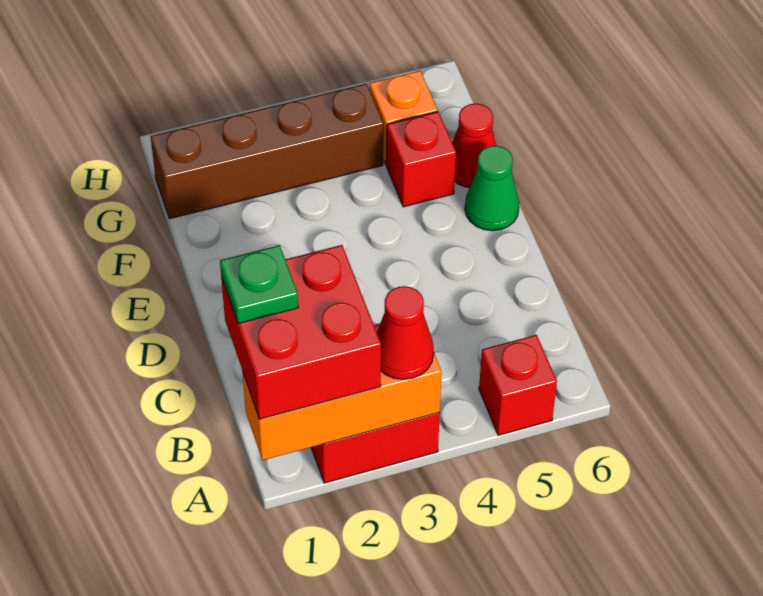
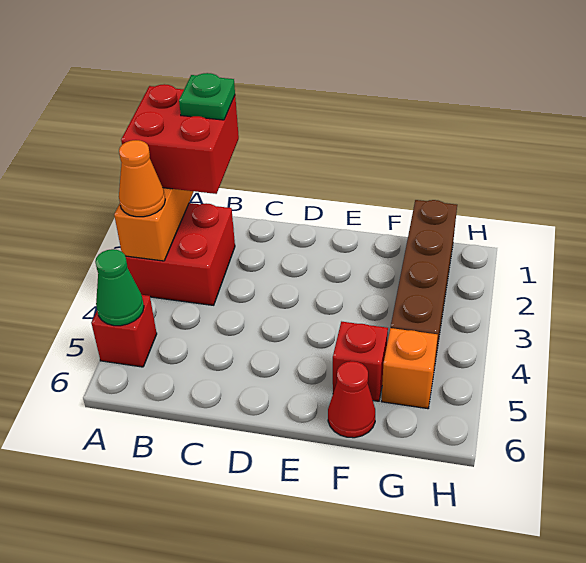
red cone A3 level 3 -> orange cone A3 level 3
green cone E6 level 1 -> green cone A5 level 2

